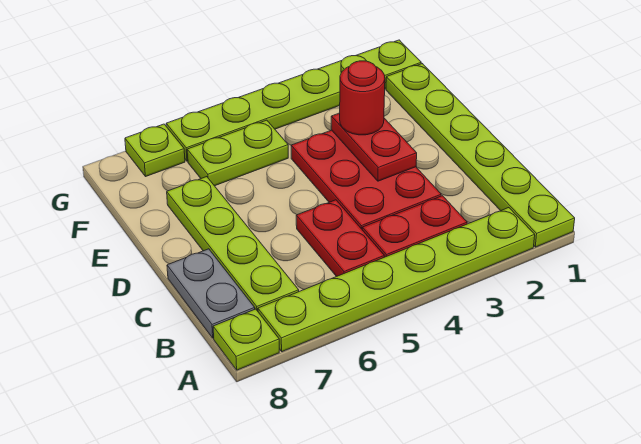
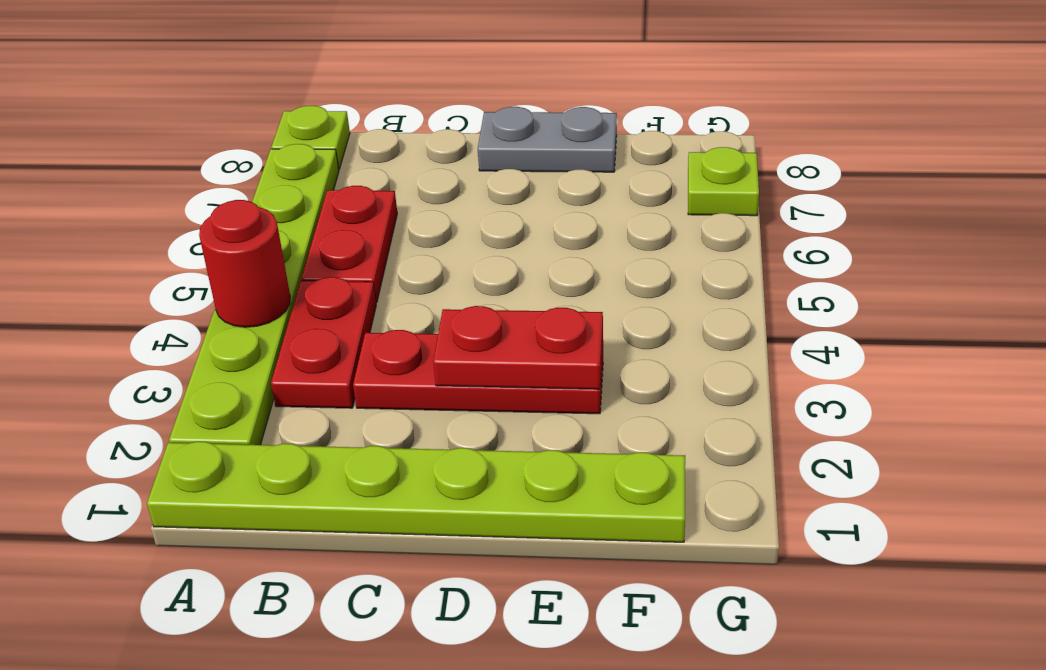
red plate B5:C5 level 1 -> red plate B5:B6 level 1
lime plate B7:E7 level 1 -> none
grey plate B8:C8 level 1 -> grey plate D8:E8 level 1
red plate C3:E4 level 1 -> red plate C3:E3 level 1
red round brick E3 level 3 -> red round brick A4 level 2
lime plate F5:F6 level 1 -> none
lime plate G1:G6 level 1 -> none

